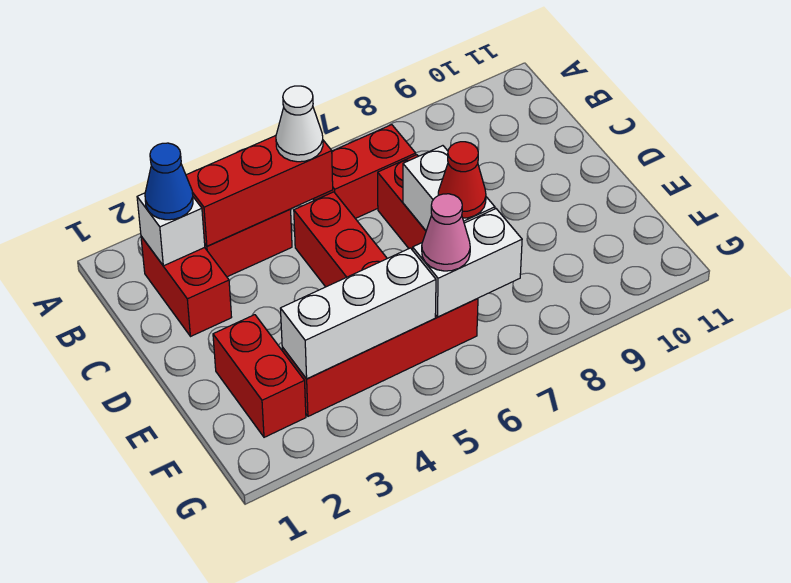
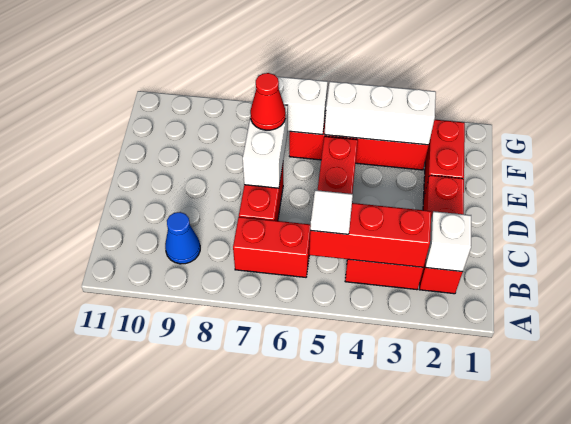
red brick B2:C2 level 1 -> red brick B2:D2 level 1
blue cone B2 level 3 -> blue cone B9 level 1
white cone B5 level 3 -> white tile B5 level 3
pink cone F6 level 3 -> none

